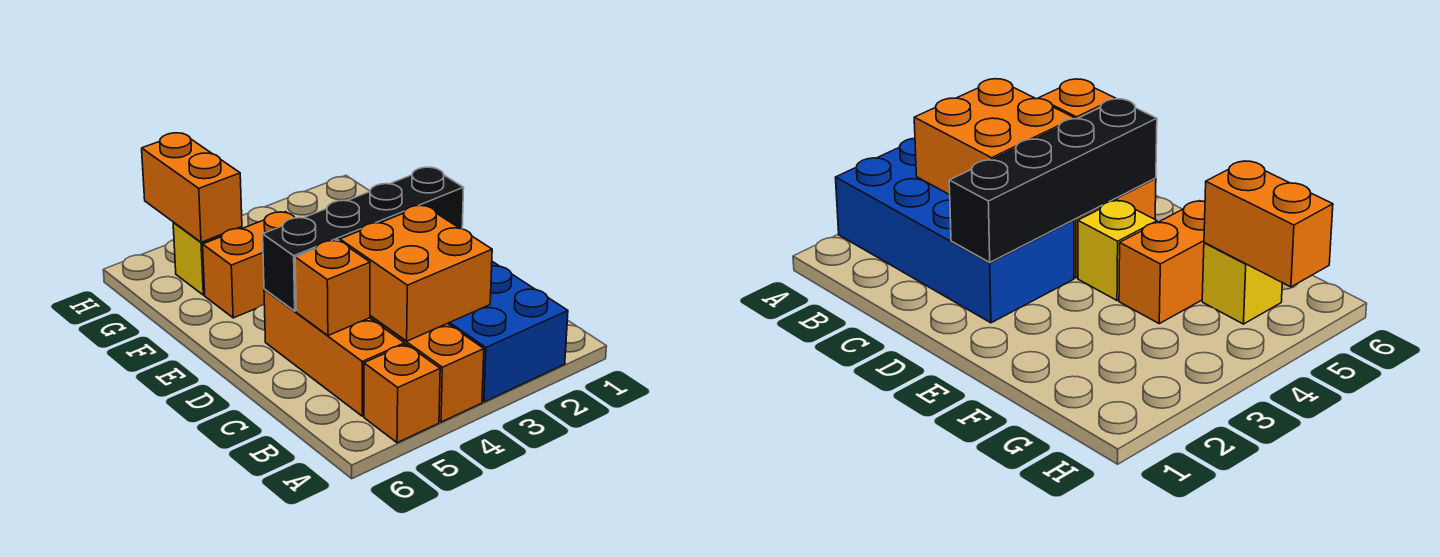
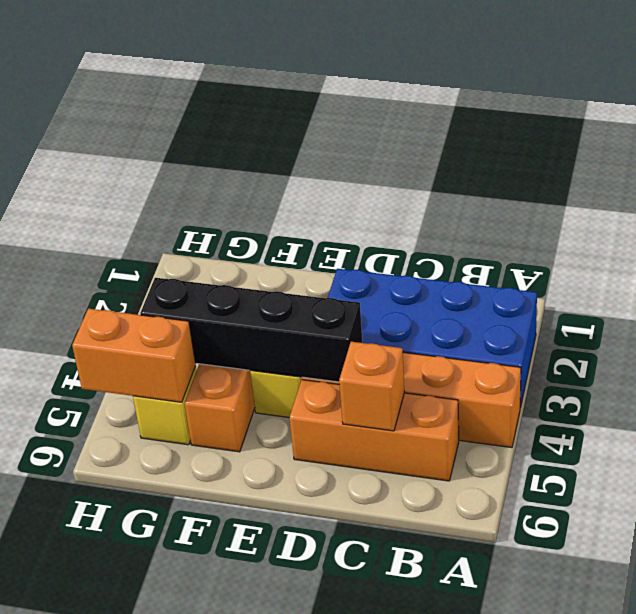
orange brick A5 level 1 -> none
orange brick B3:C4 level 2 -> none
black brick D2:D5 level 2 -> black brick D4:G4 level 2

